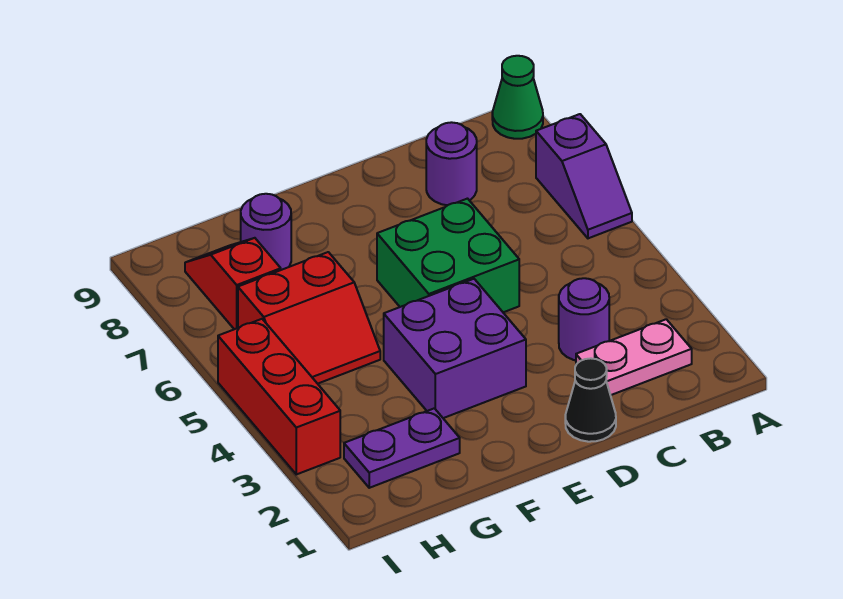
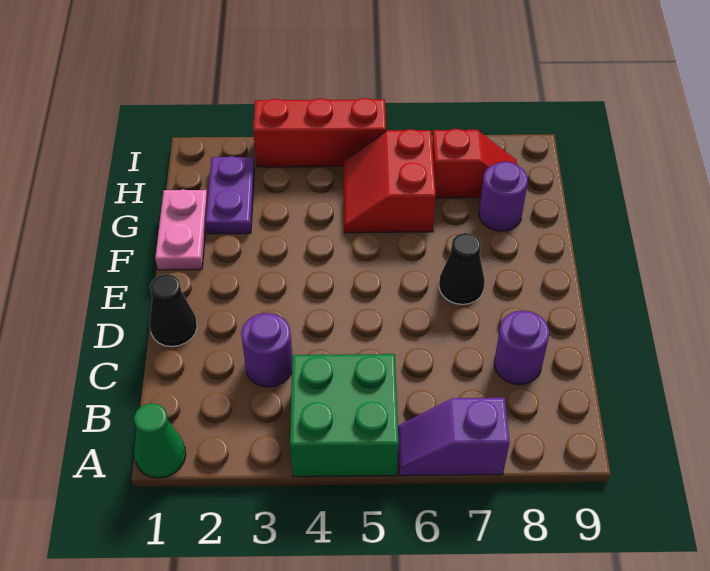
green cone A9 level 1 -> green cone A1 level 1
pink plate B2:C2 level 1 -> pink plate F1:G1 level 1
green brick D5:E6 level 1 -> green brick A4:B5 level 1
purple brick E3:F4 level 1 -> none
none -> black cone E7 level 1

